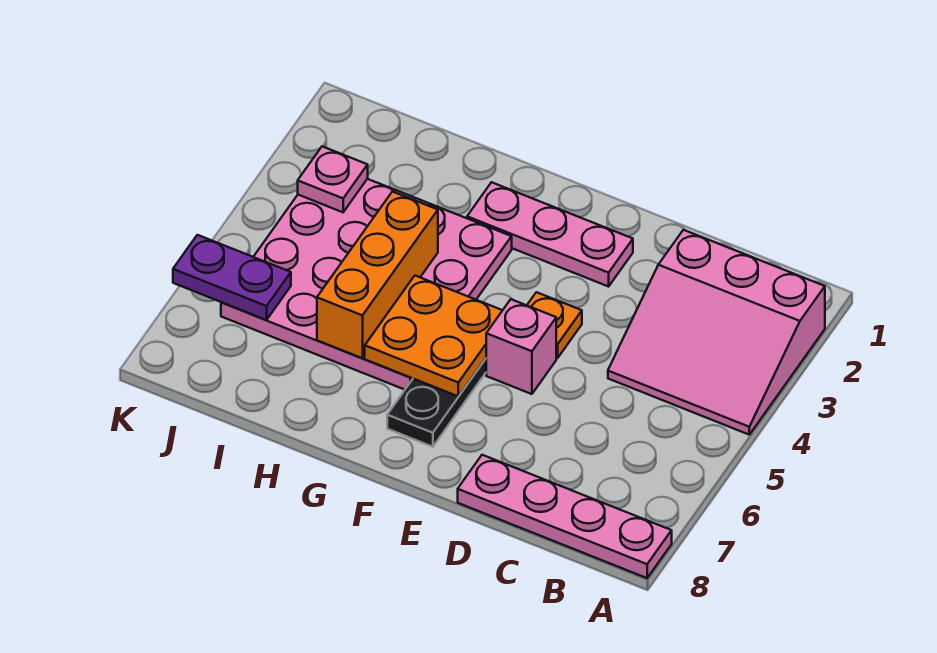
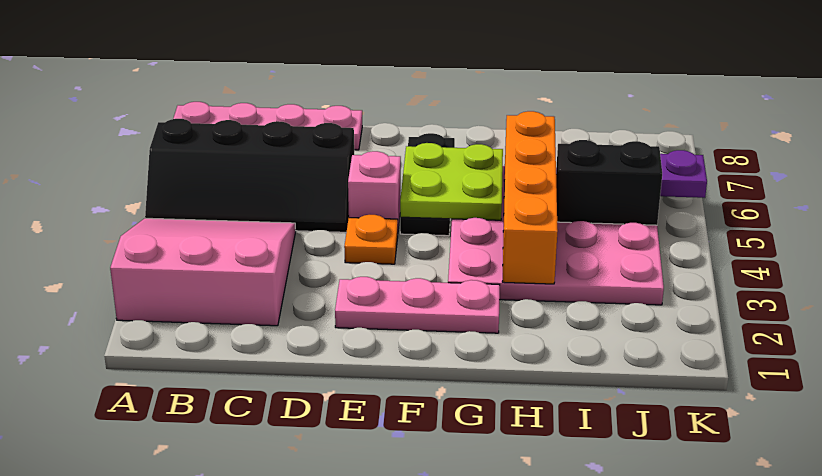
none -> black slope A5:D6 level 1 top 6
orange plate F5:G6 level 2 -> lime plate F5:G6 level 2
orange brick H4:H6 level 2 -> orange brick H3:H6 level 2
none -> black brick I5:J5 level 2
pink plate J3 level 2 -> none

